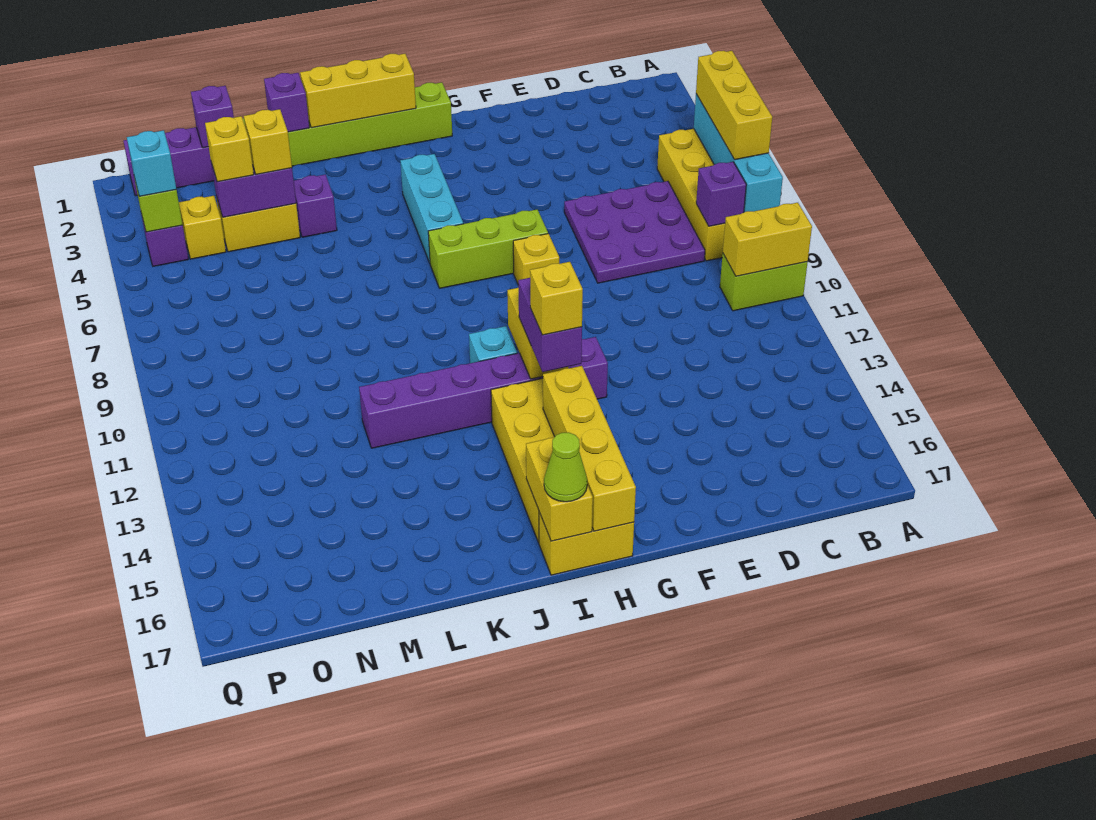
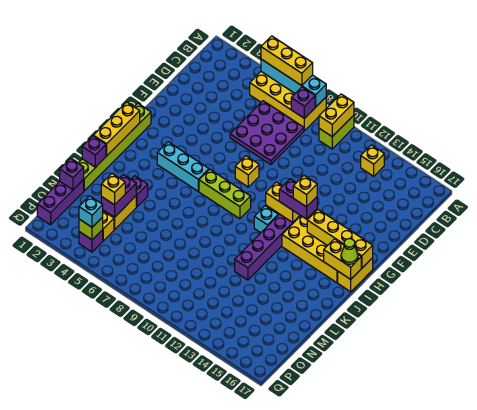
lime brick G7:I7 level 1 -> lime brick I7:I9 level 1
yellow brick M4 level 3 -> yellow brick B13 level 1

